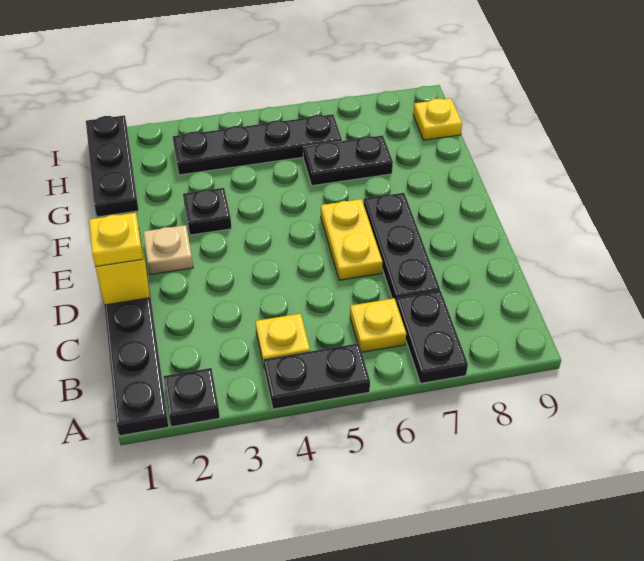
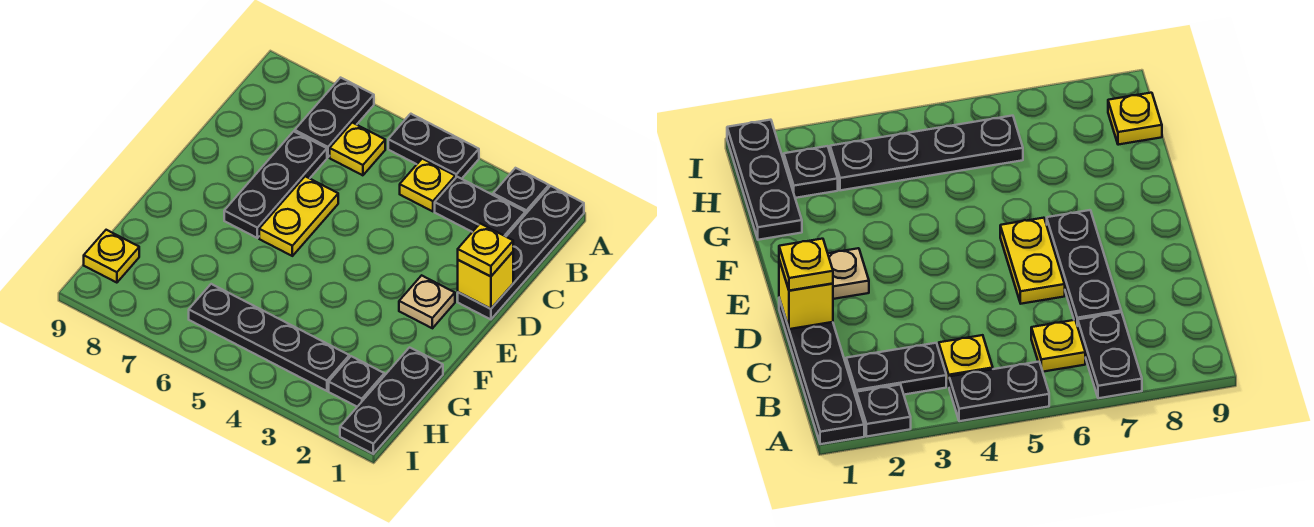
black plate F3 level 1 -> black plate H2 level 1
black plate G6:G7 level 1 -> black plate B2:B3 level 1

